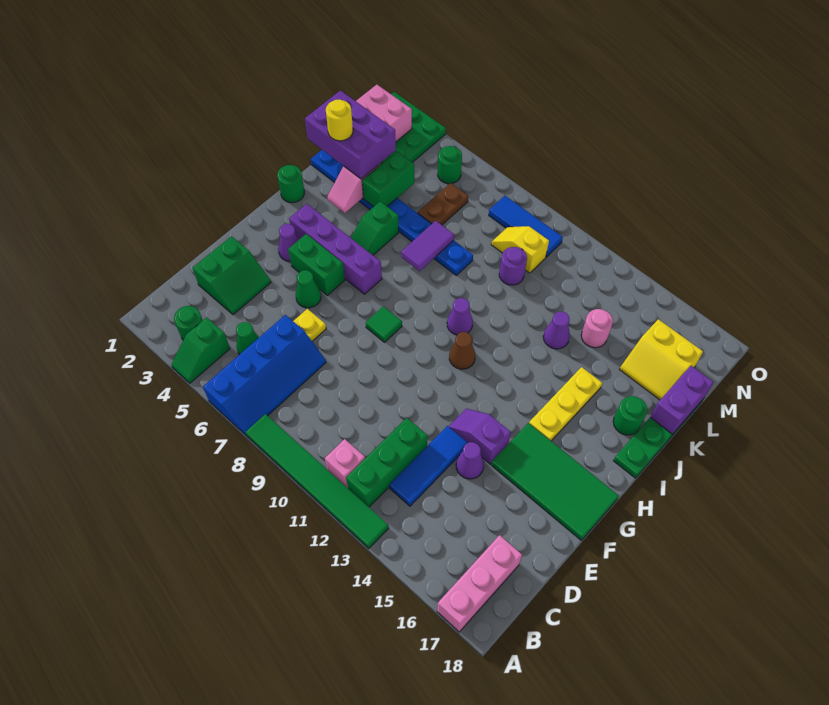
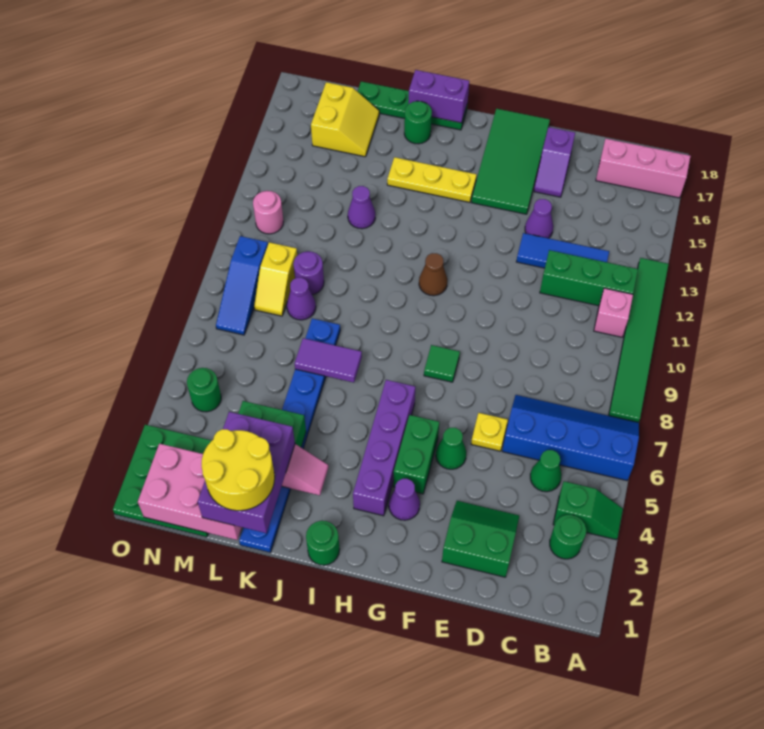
purple slope F13:F14 level 1 top 14 -> purple slope E16:E17 level 1 top 17
green slope I5:J5 level 1 top J -> none
purple cone I10 level 1 -> purple cone L9 level 1
yellow round brick K2 level 4 -> yellow round brick K1:L2 level 4
purple brick K18:L18 level 2 -> purple brick I18:J18 level 2
brown plate L6:M6 level 1 -> none
pink round brick L14 level 1 -> pink round brick N12 level 1
blue tile N8:N10 level 1 -> blue slope N8:N10 level 1 top 10

